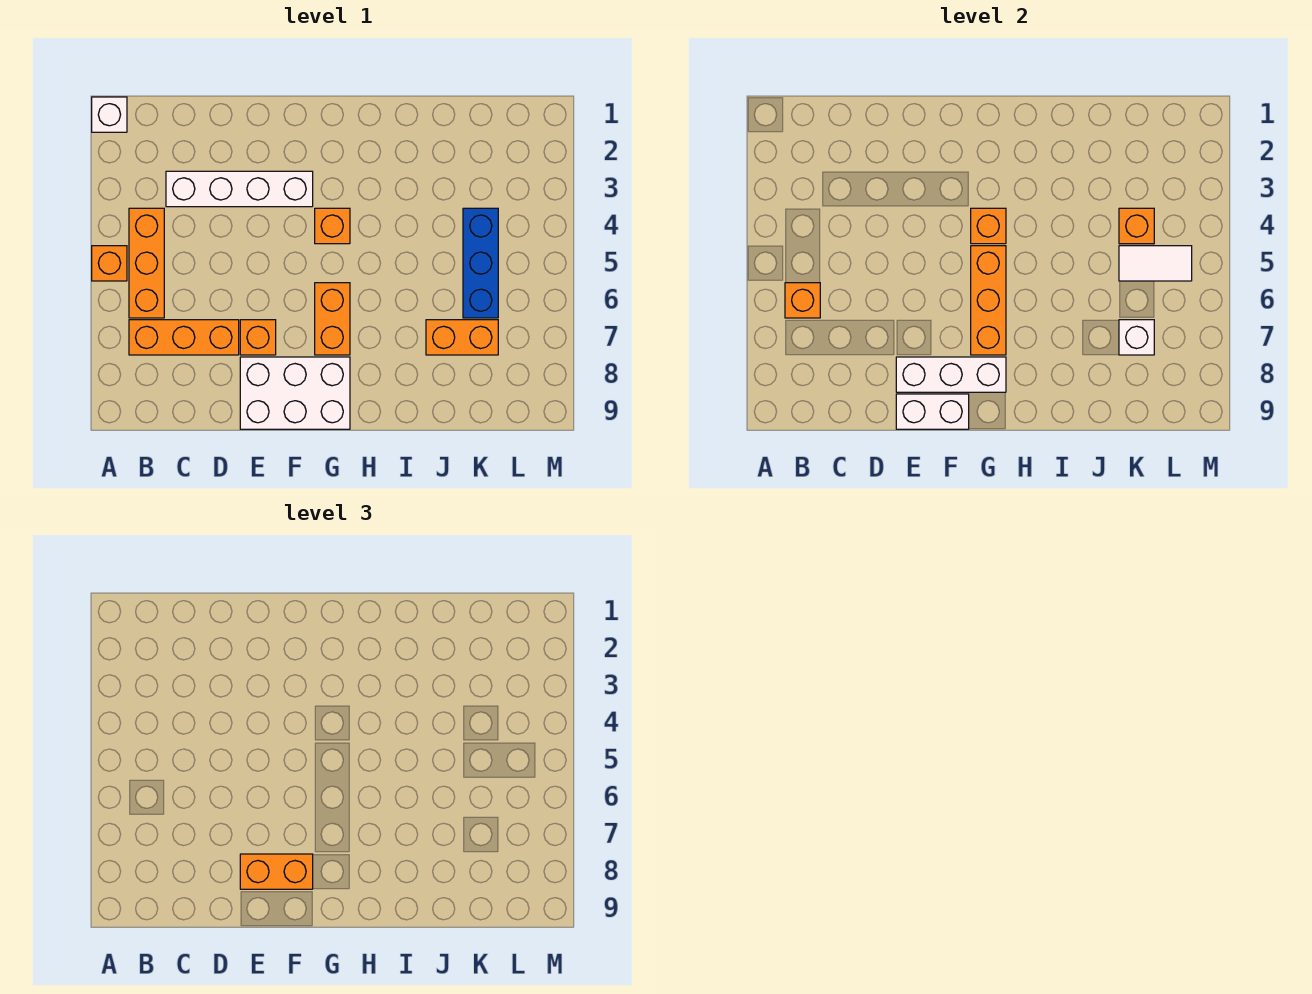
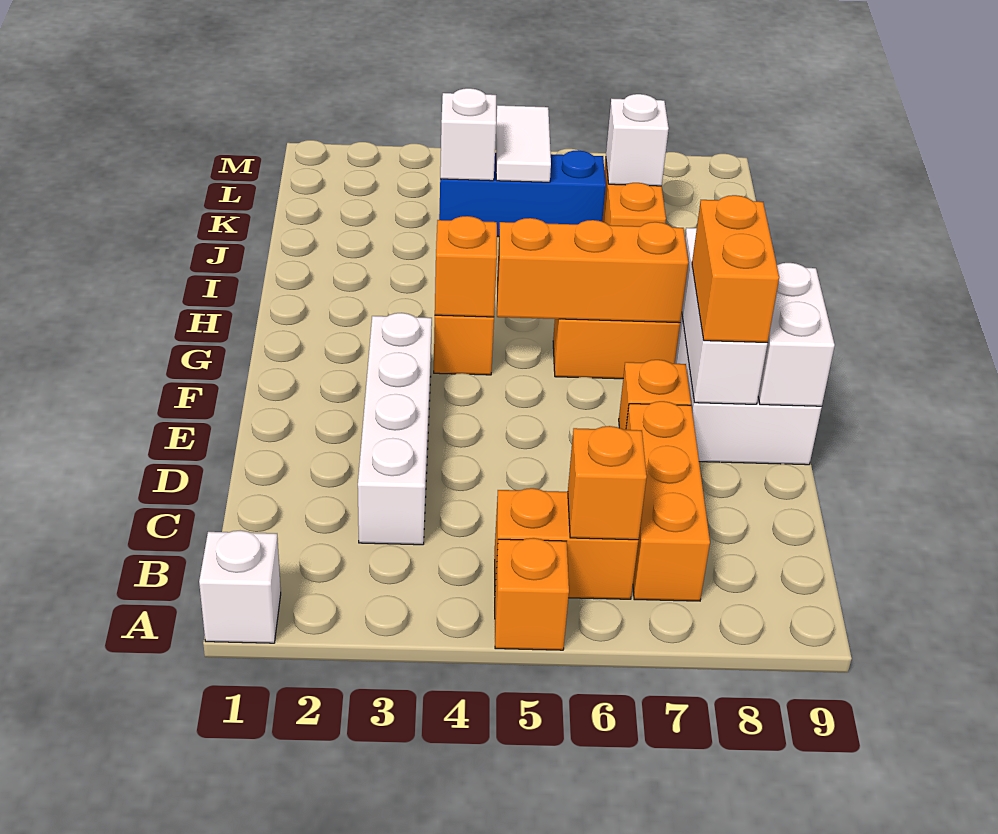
orange brick B4:B6 level 1 -> orange brick B5:B6 level 1
orange brick K4 level 2 -> white brick K4 level 2

